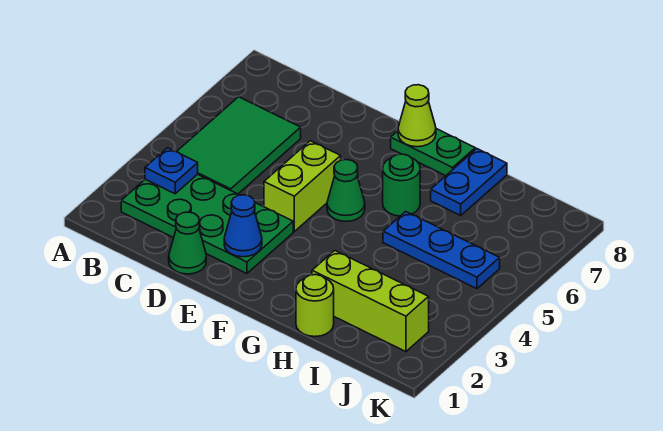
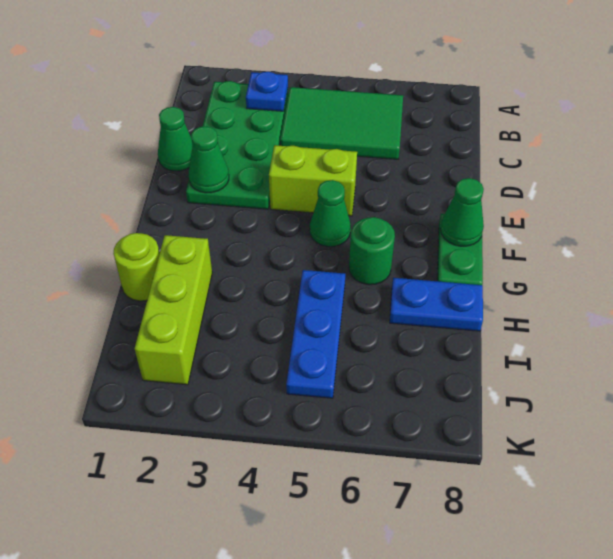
blue cone E2 level 2 -> green cone E2 level 2
lime cone F8 level 2 -> green cone F8 level 2

